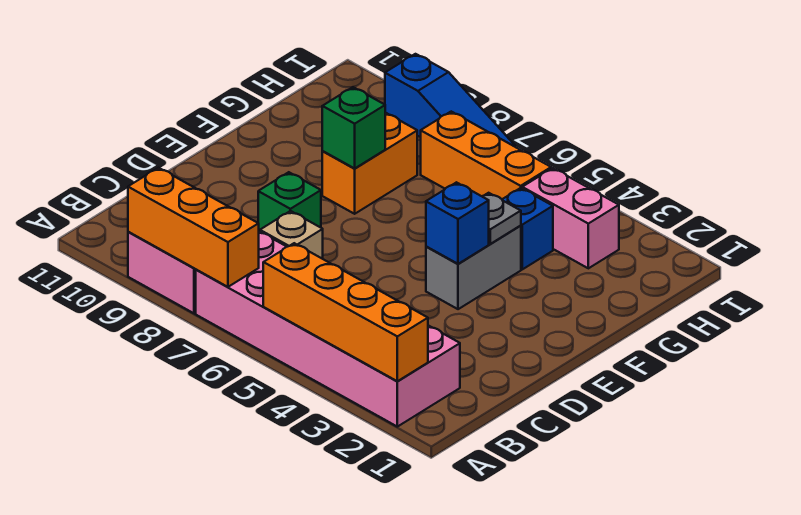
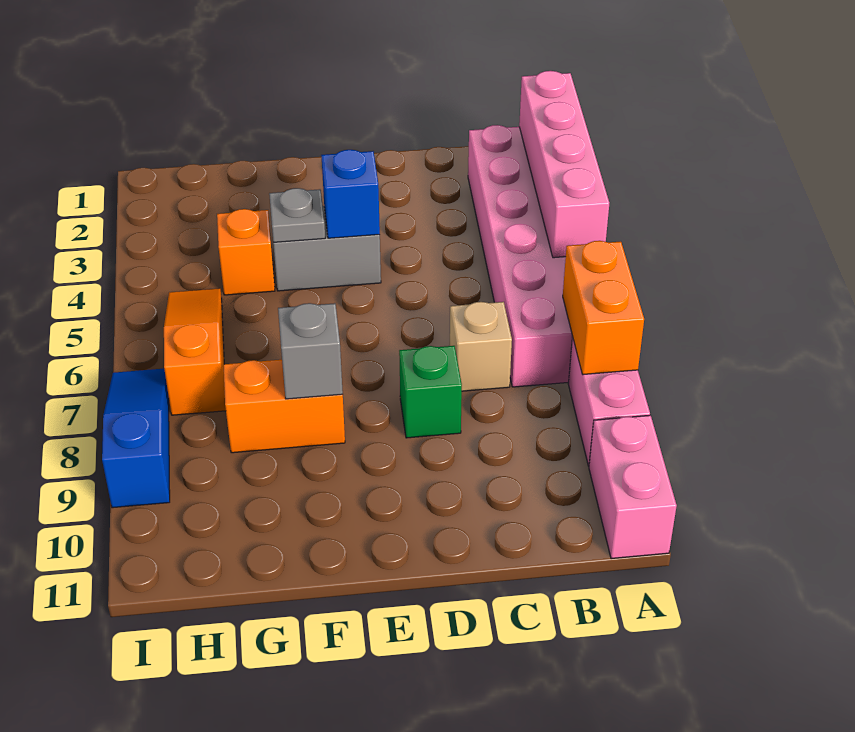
orange brick A2:A5 level 2 -> pink brick A2:A5 level 2
orange brick A7:A9 level 2 -> orange brick A7:A8 level 2
green brick F8 level 2 -> grey brick F8 level 2
blue brick G4 level 1 -> orange brick G4 level 1
pink brick H3:H4 level 1 -> pink brick A10:A11 level 1
orange brick H5:H7 level 1 -> orange slope H5:H7 level 1 top 7

